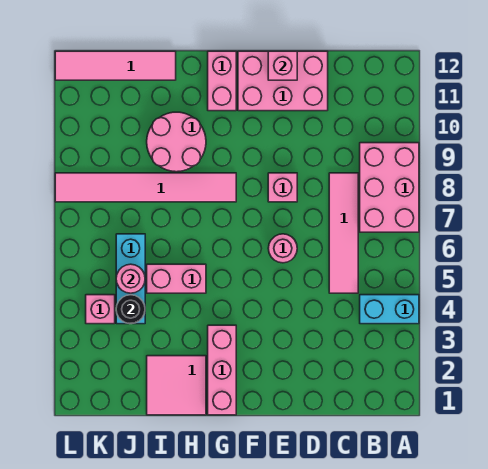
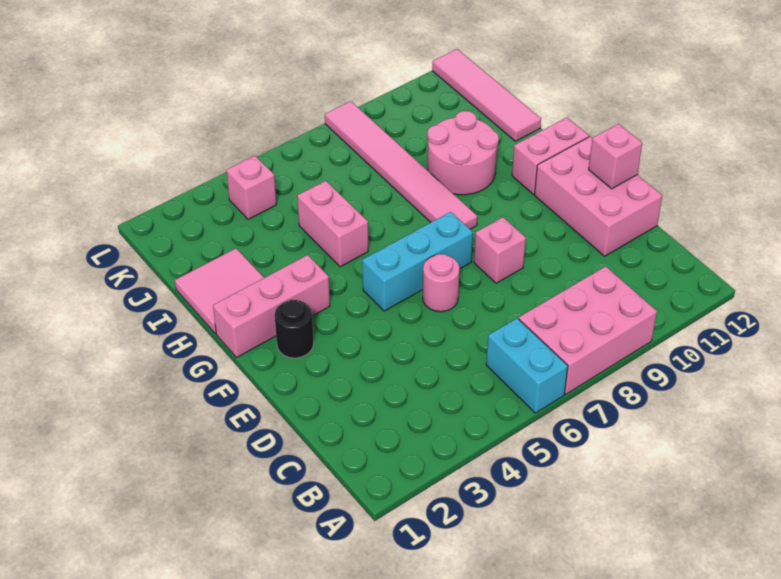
cyan brick A4:B4 level 1 -> cyan brick A6:B6 level 1
pink tile C5:C8 level 1 -> none
cyan brick J4:J6 level 1 -> cyan brick F5:F7 level 1
black round brick J4 level 2 -> black round brick F2 level 1
pink round brick J5 level 2 -> none

